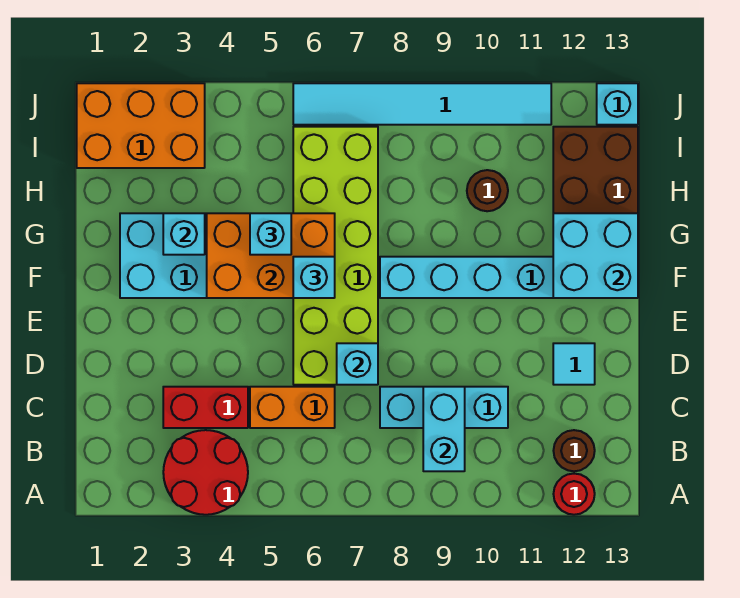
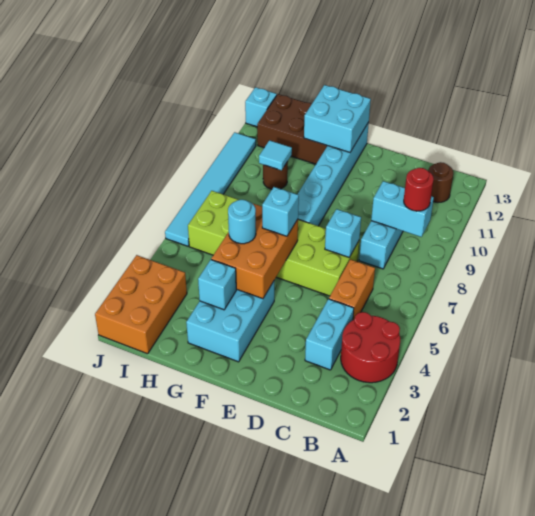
red round brick A12 level 1 -> red round brick B9 level 3
red brick C3:C4 level 1 -> cyan brick C3:C4 level 1
cyan tile D12 level 1 -> cyan tile H10 level 2
cyan brick G5 level 3 -> cyan round brick G5 level 3

